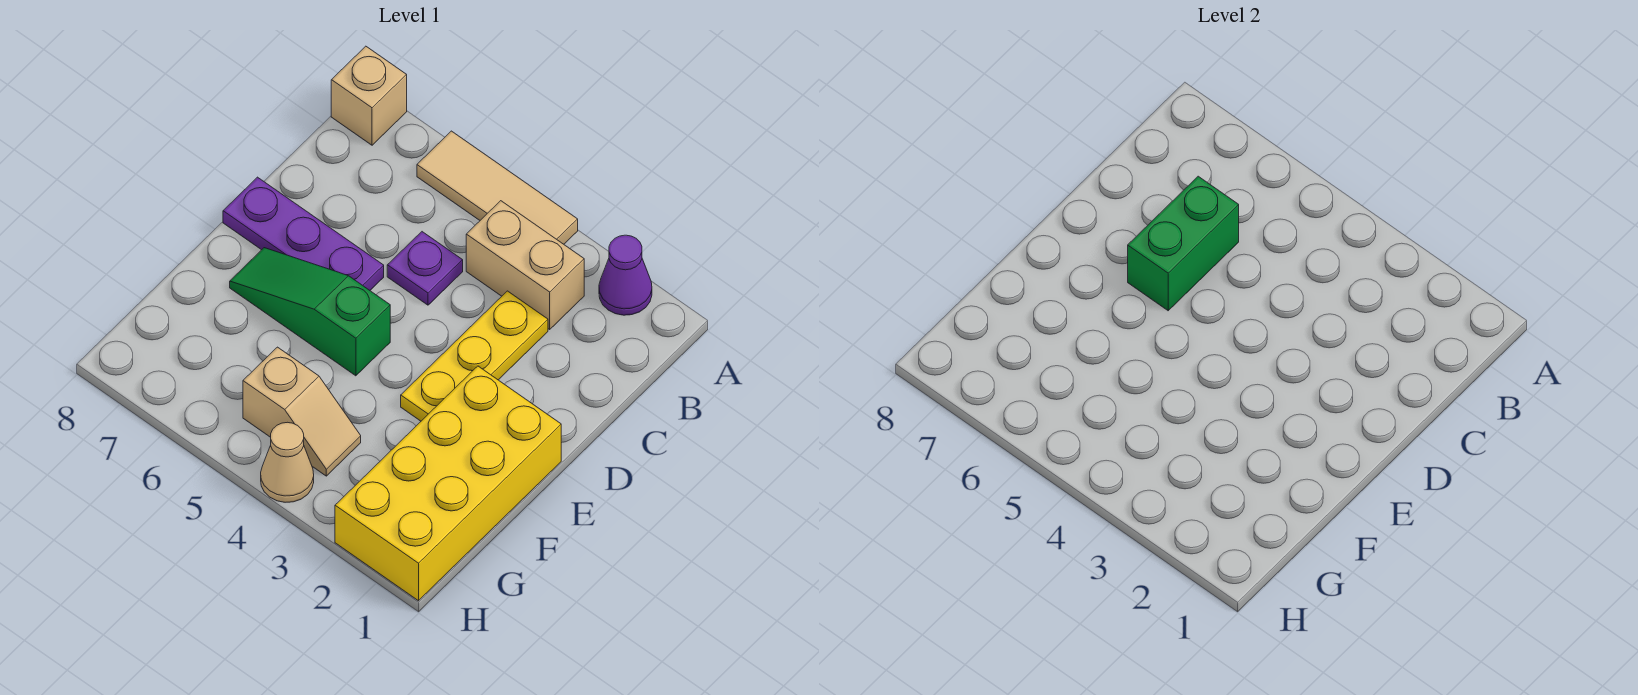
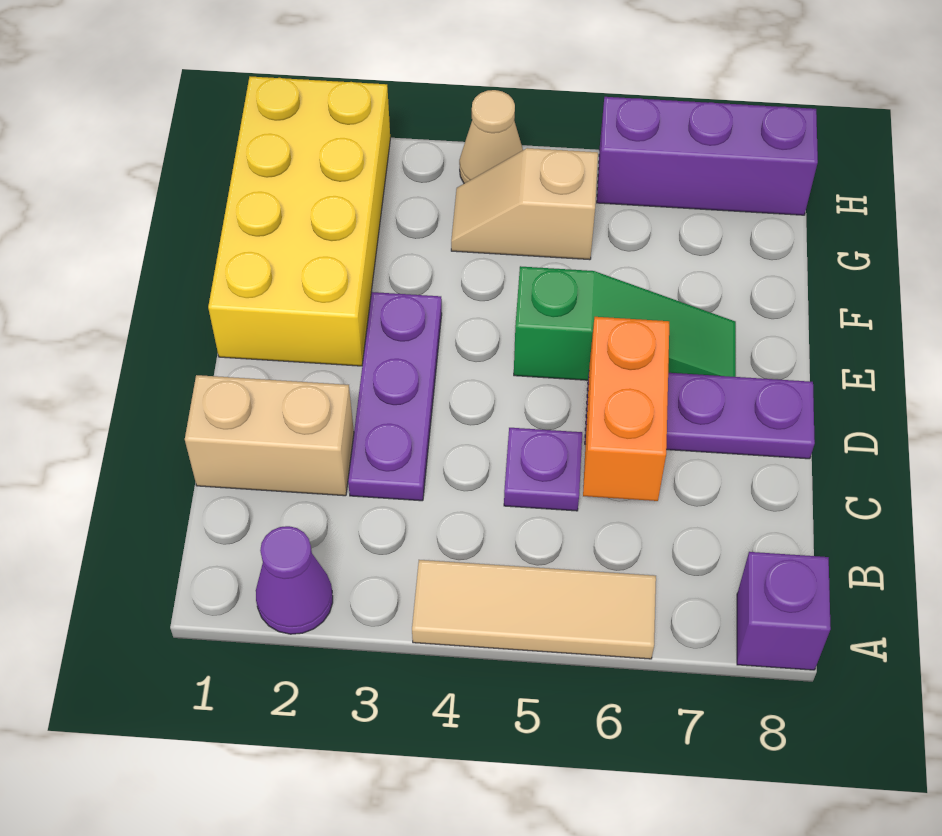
tan brick A8 level 1 -> purple brick A8 level 1
tan brick B3:B4 level 1 -> tan brick C1:C2 level 1
yellow plate C3:E3 level 1 -> purple plate C3:E3 level 1
green brick C6:D6 level 2 -> orange brick C6:D6 level 2
none -> purple brick H6:H8 level 1

